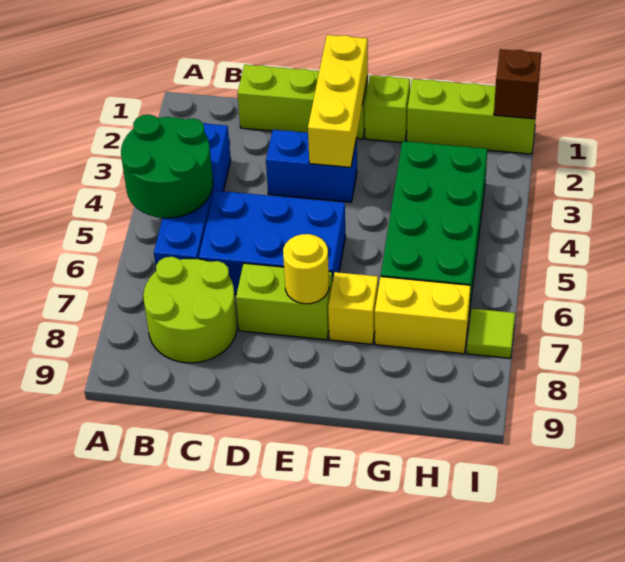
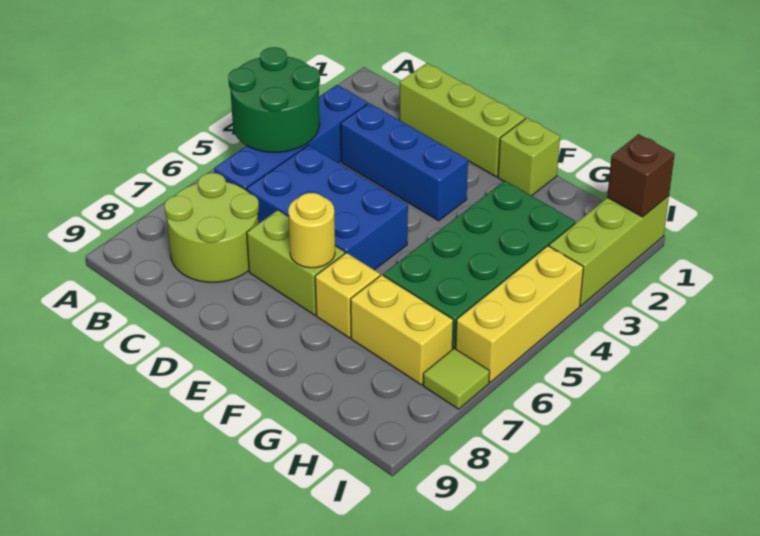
blue brick D3:E3 level 1 -> blue brick C3:E3 level 1
yellow brick E1:E3 level 2 -> yellow brick I4:I6 level 1
lime brick G1:I1 level 1 -> lime brick I1:I3 level 1

